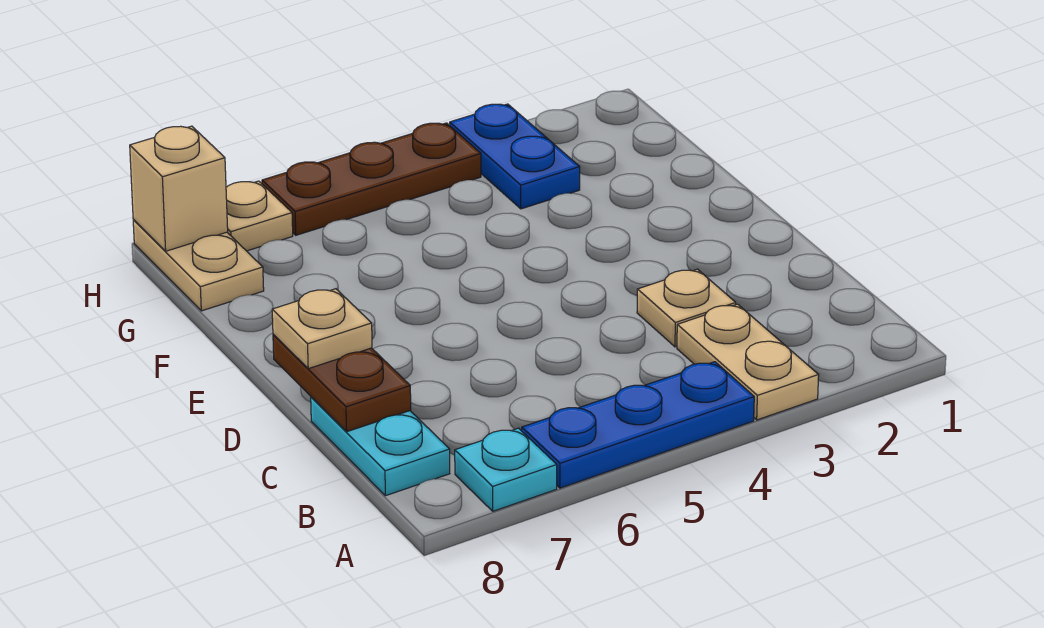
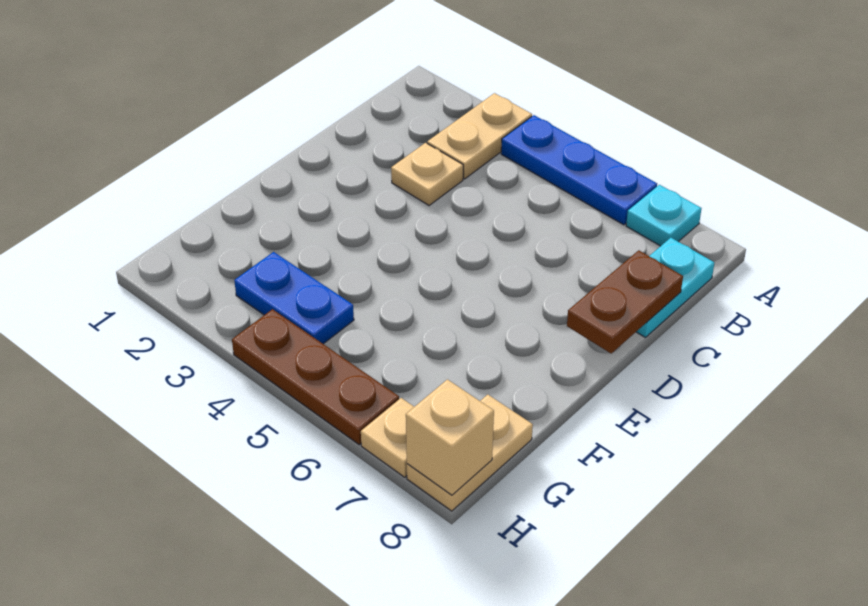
tan plate D8 level 3 -> none
blue plate G3:H3 level 1 -> blue plate G3:G4 level 1

